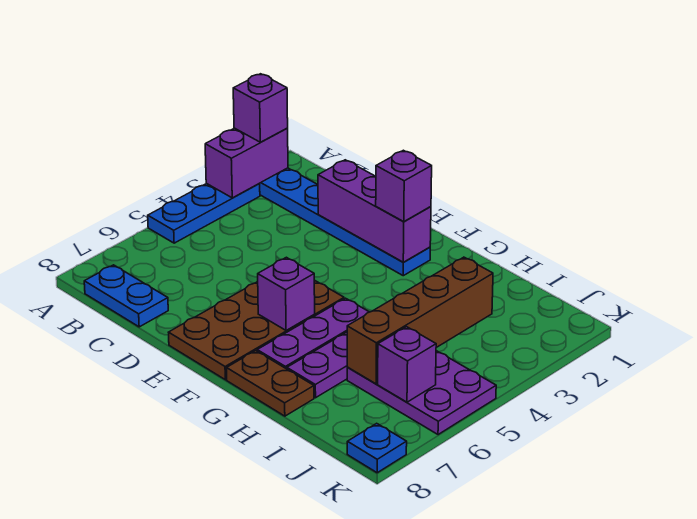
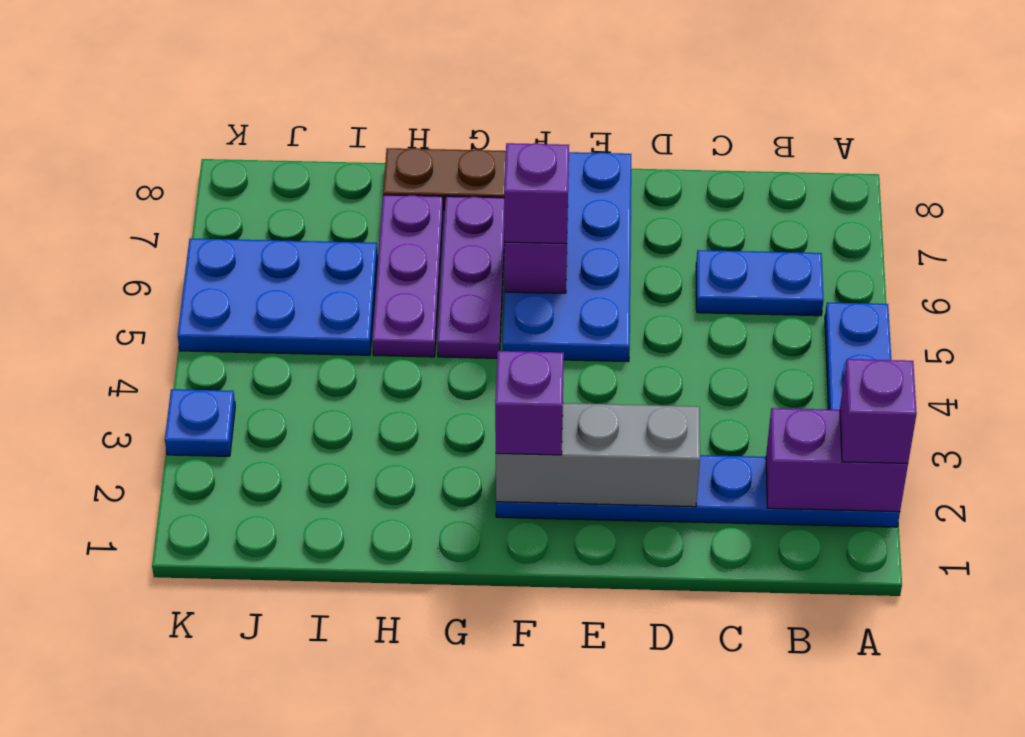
purple brick A2:A3 level 2 -> purple brick A2:B2 level 2
blue plate B8:C8 level 1 -> blue plate B6:C6 level 1
purple brick D2:F2 level 2 -> grey brick D2:F2 level 2
brown plate E5:F8 level 1 -> blue plate E5:F8 level 1
brown brick I3:I6 level 2 -> none
purple plate I5:K6 level 1 -> blue plate I5:K6 level 1
purple brick J6 level 2 -> purple brick F6 level 3
blue plate K8 level 1 -> blue plate K3 level 1

